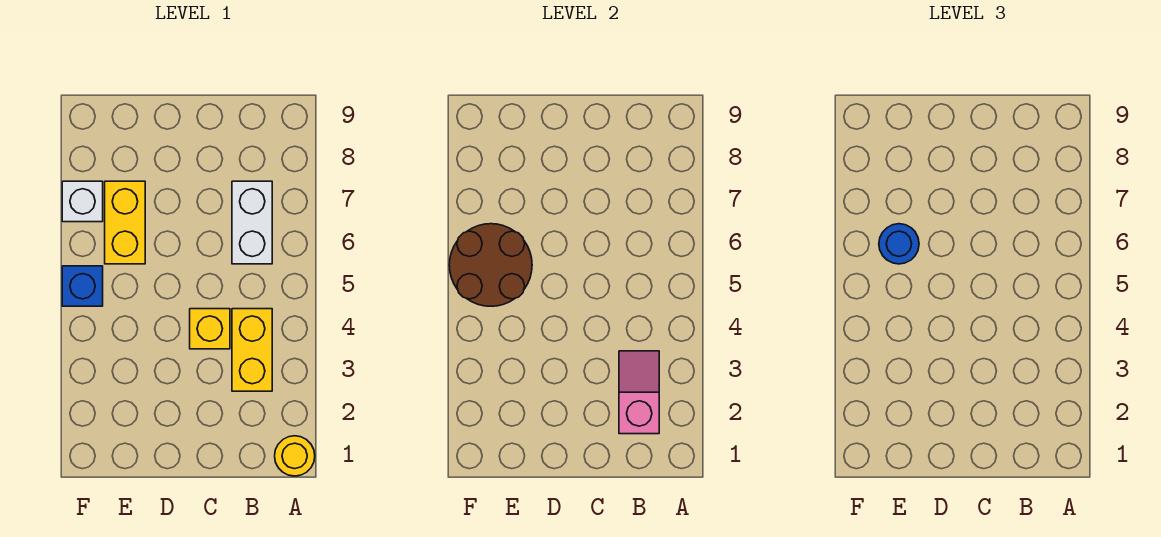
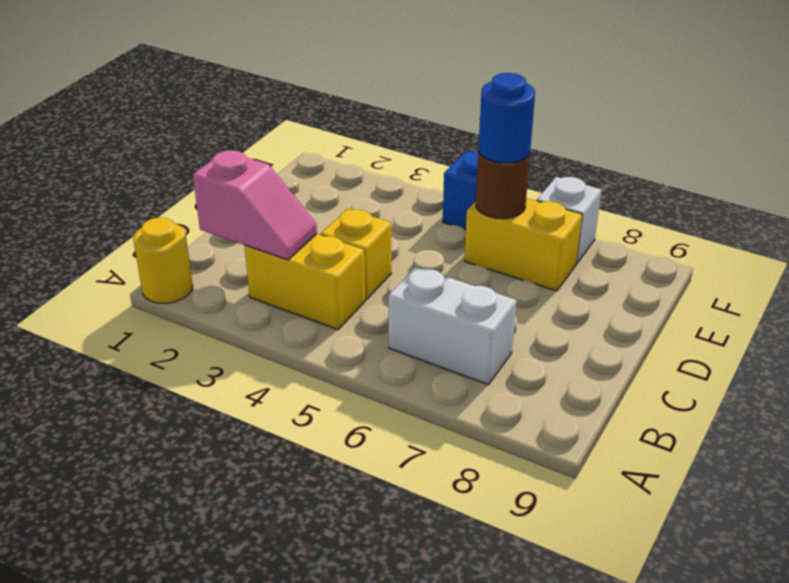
brown round brick E5:F6 level 2 -> brown round brick E6 level 2

